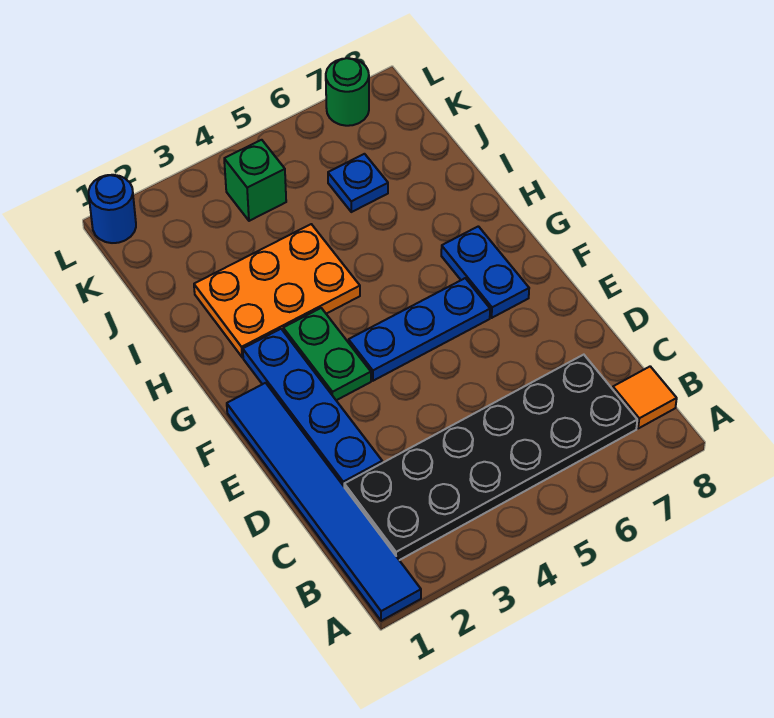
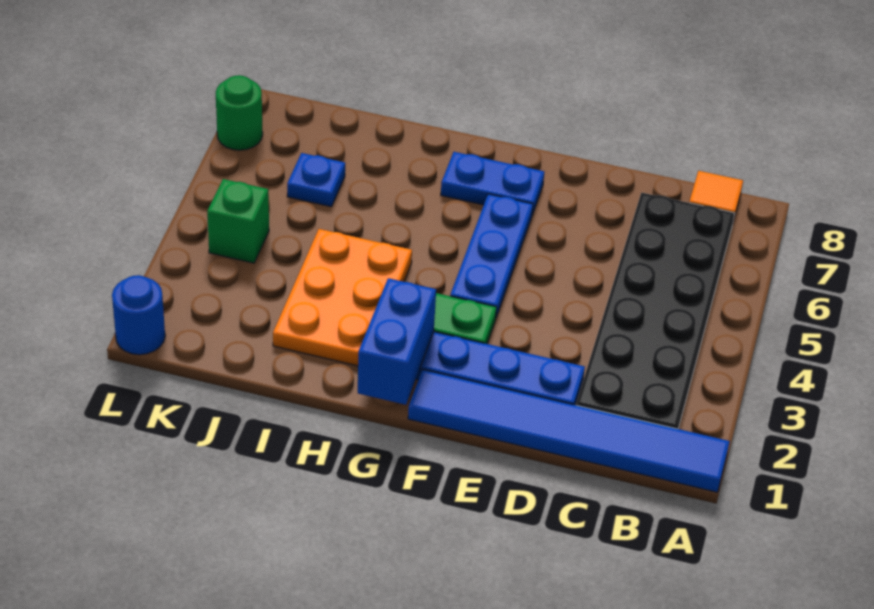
none -> blue brick G1:G2 level 2

